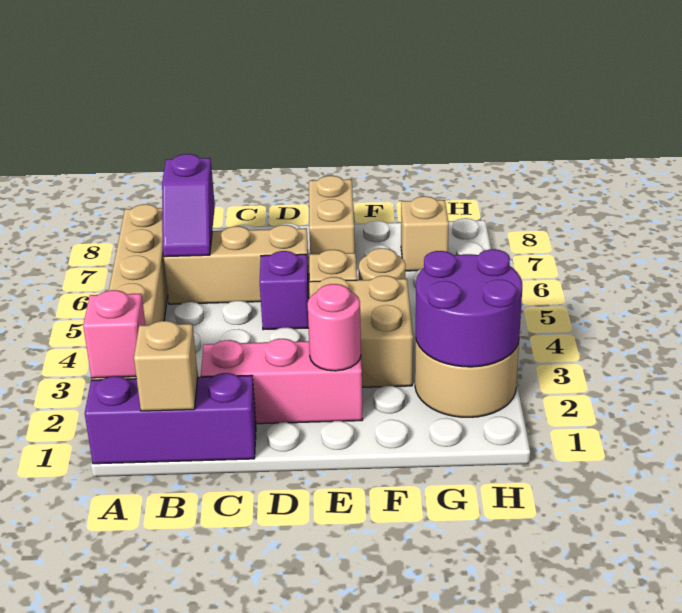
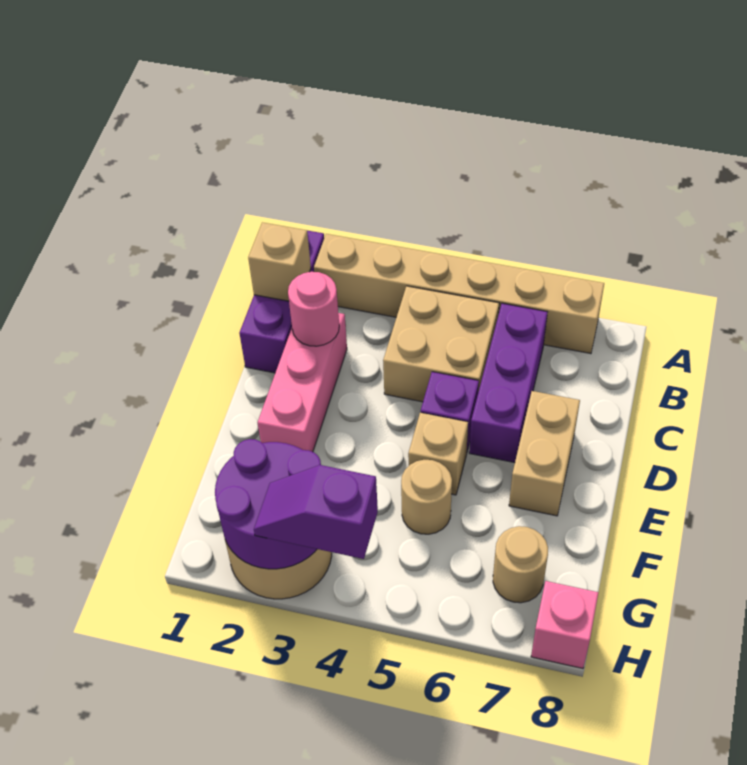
pink brick A2 level 2 -> pink brick H8 level 1
tan brick B6:D6 level 1 -> purple brick B6:D6 level 1
purple slope B6:B7 level 2 top 7 -> purple slope H3:H4 level 3 top 4
pink round brick E2 level 2 -> pink round brick C2 level 2
tan brick E3:F4 level 1 -> tan brick B4:C5 level 1
tan brick E7:E8 level 1 -> tan brick D7:E7 level 1
tan brick G7 level 1 -> tan round brick G7 level 1

